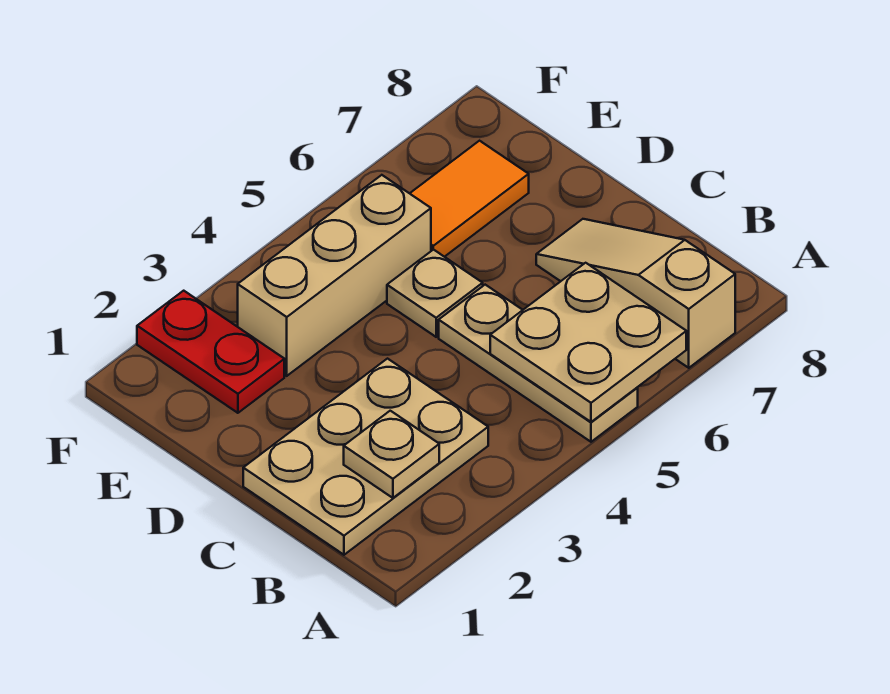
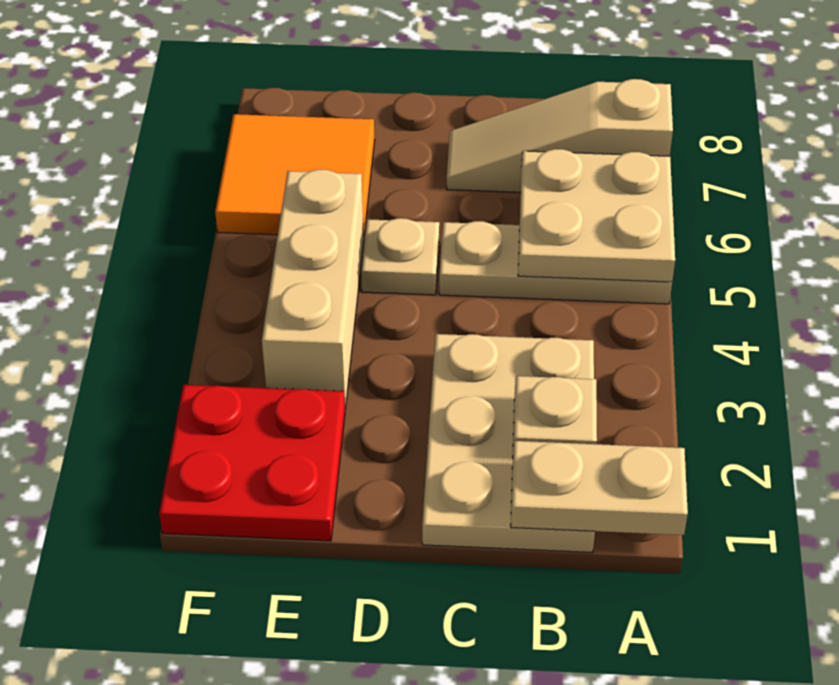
none -> tan plate A1:B1 level 2
red plate E2:F2 level 1 -> red plate E1:F2 level 1
orange tile E6:E7 level 1 -> orange tile E6:F7 level 1

